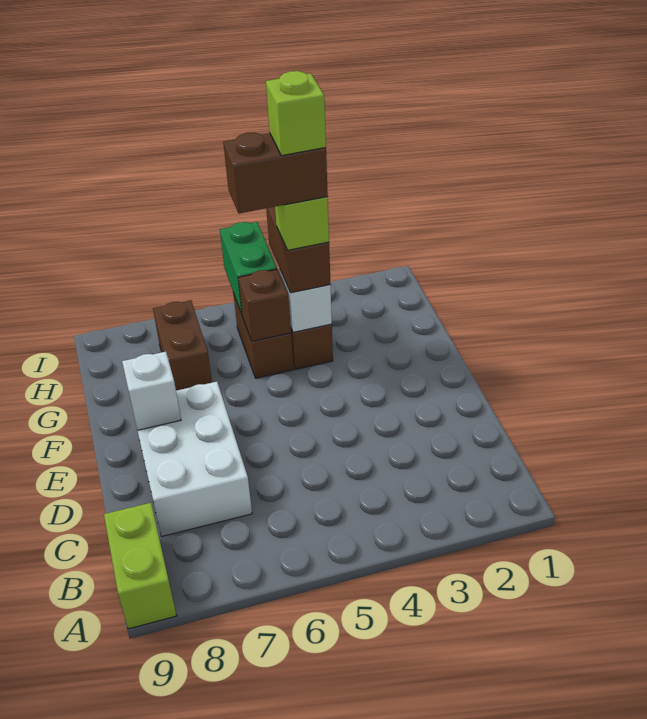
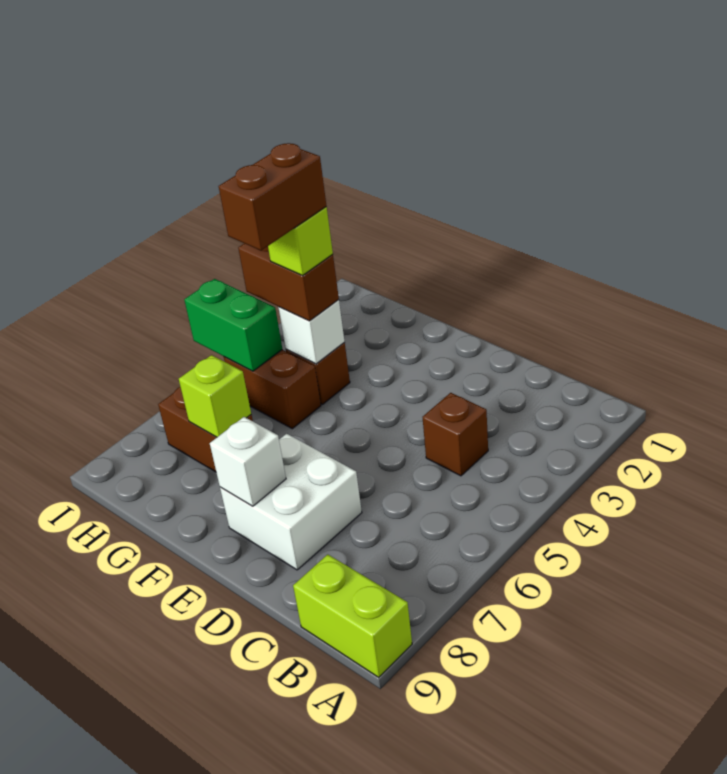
white brick C7:E8 level 1 -> white brick D7:E8 level 1
lime brick G4 level 6 -> lime brick G7 level 2
brown brick G5 level 2 -> brown brick C4 level 1

